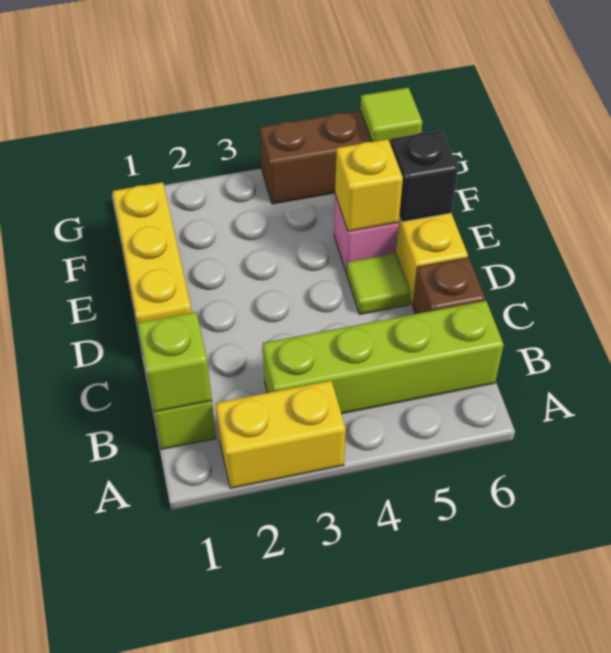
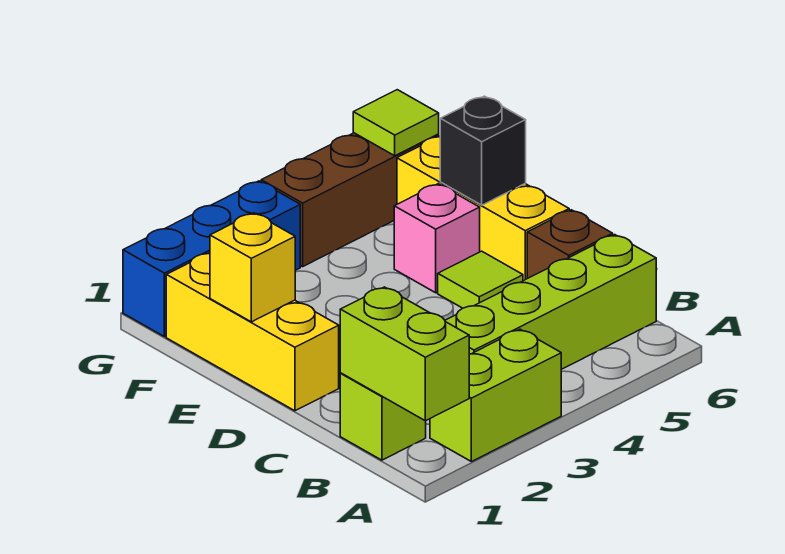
yellow brick A2:A3 level 1 -> lime brick A2:A3 level 1
lime brick B1 level 2 -> lime brick A1:B1 level 2
yellow brick E5 level 2 -> yellow brick E1 level 2
none -> blue brick G1:G3 level 1

